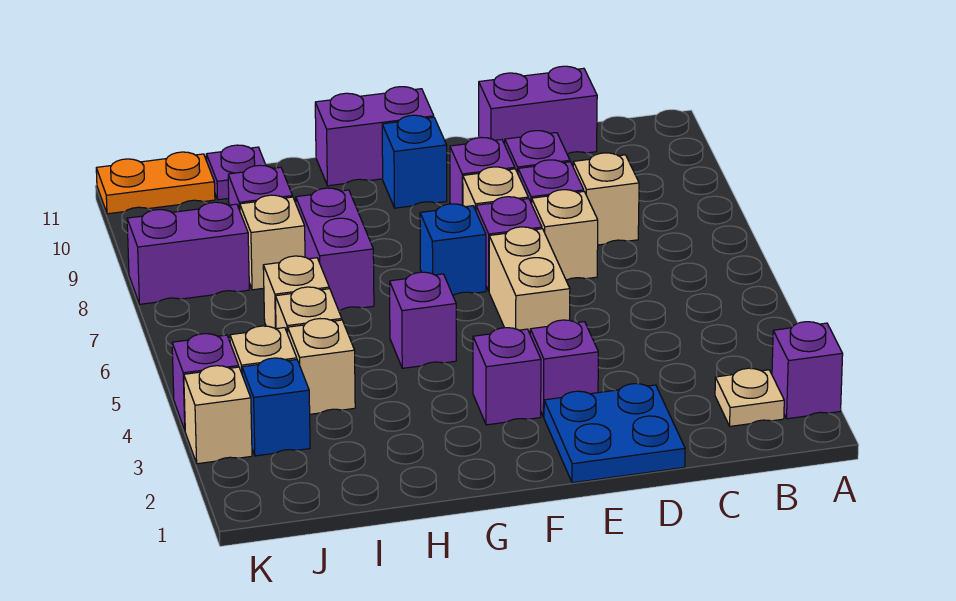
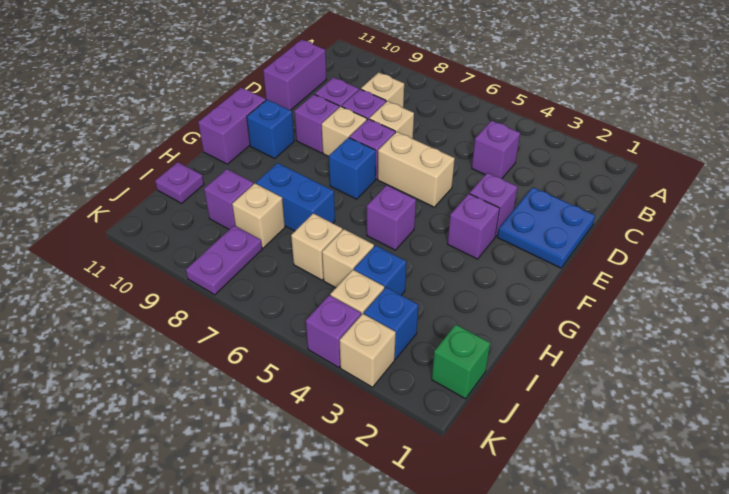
purple brick A2 level 1 -> purple brick C4 level 1
tan plate B2 level 1 -> none
purple brick H7:H8 level 1 -> blue brick H7:H8 level 1
tan brick I4 level 1 -> blue brick I4 level 1
none -> green brick J1 level 1
purple brick J8:K8 level 1 -> purple plate J8:K8 level 1
orange plate J11:K11 level 1 -> none

